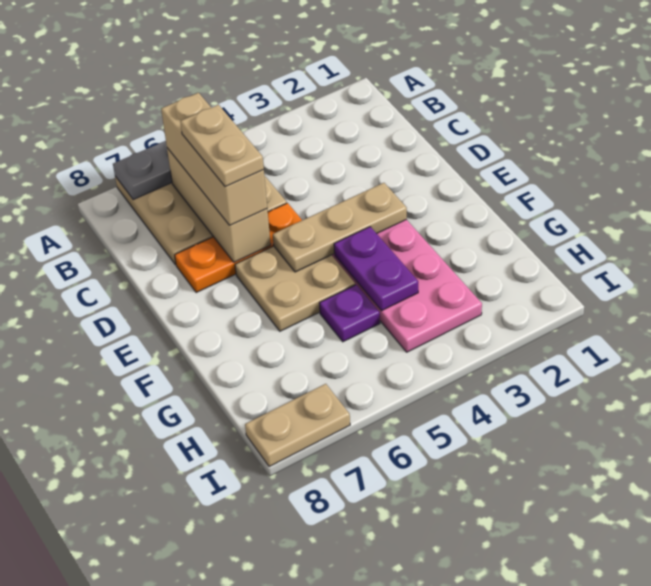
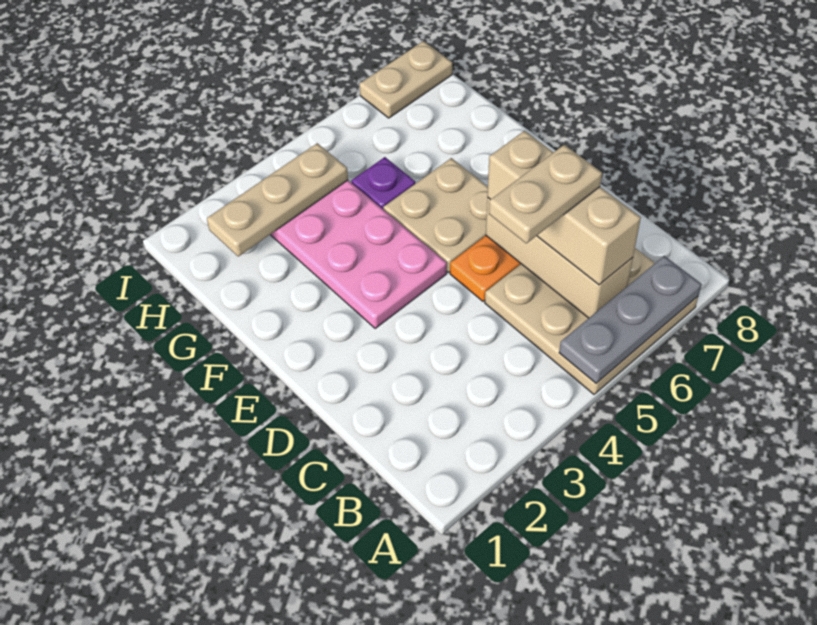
tan plate C6:D6 level 4 -> tan plate C5:C6 level 4
tan plate E3:E5 level 2 -> tan plate H2:H4 level 2
purple plate F4:G4 level 2 -> none

